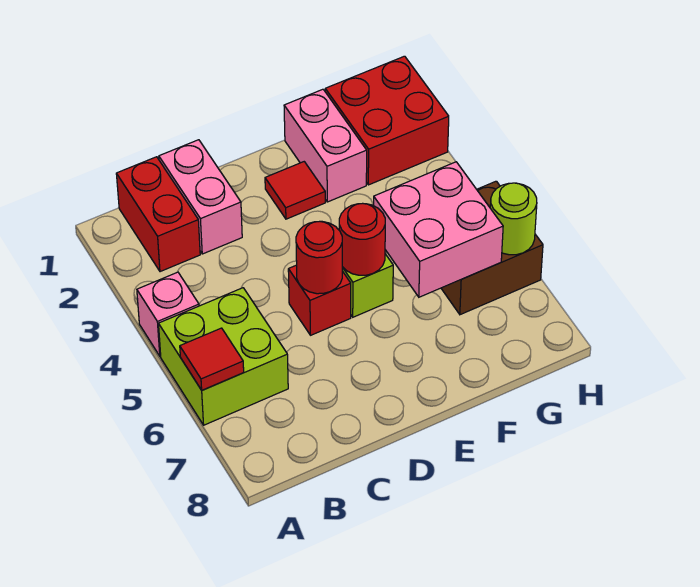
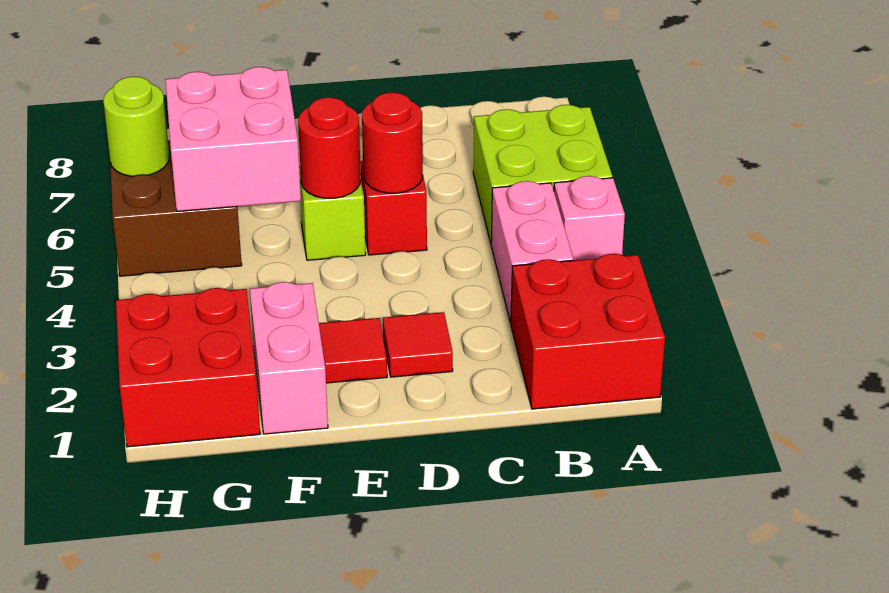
red tile A6 level 2 -> red tile D2 level 1
red brick B1:B2 level 1 -> red brick A1:B2 level 1
pink brick C1:C2 level 1 -> pink brick B3:B4 level 1

